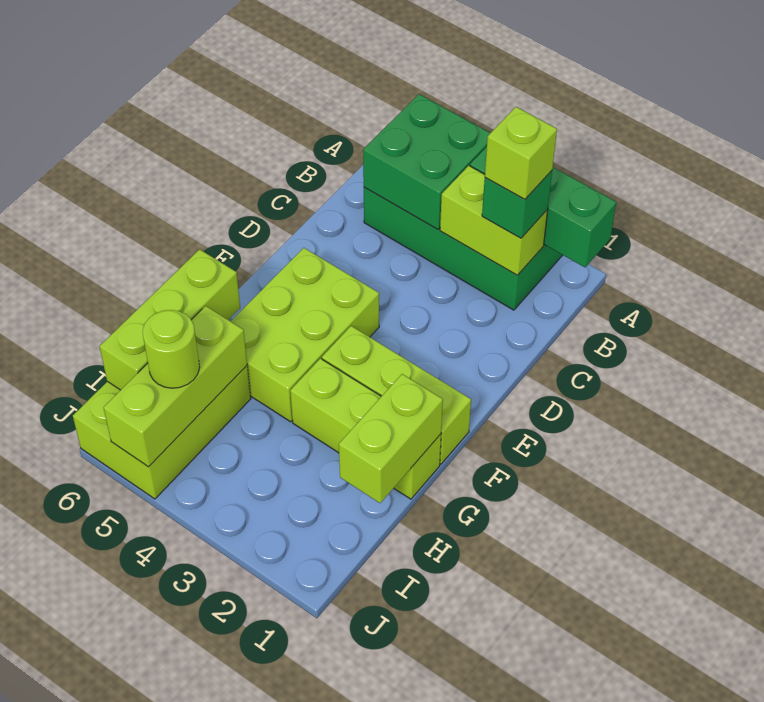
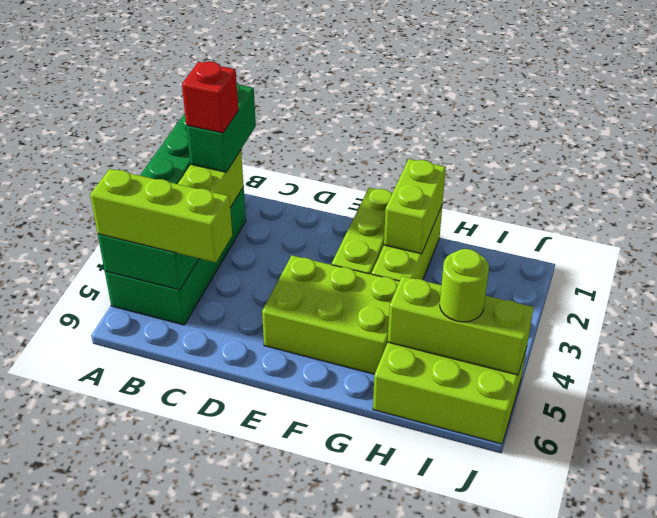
green brick B2 level 3 -> green brick B1:B2 level 3
lime brick B2 level 4 -> red brick B2 level 4
lime brick G1:H1 level 2 -> lime brick G1:G2 level 2
lime brick G6:I6 level 2 -> lime brick A5:C5 level 3

